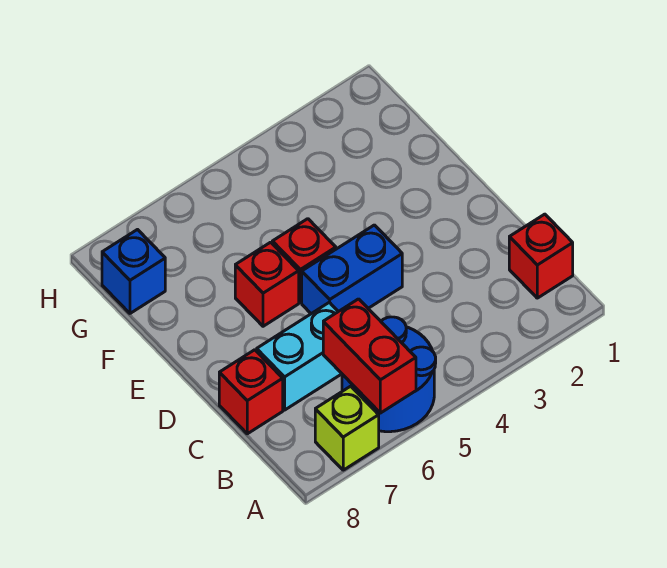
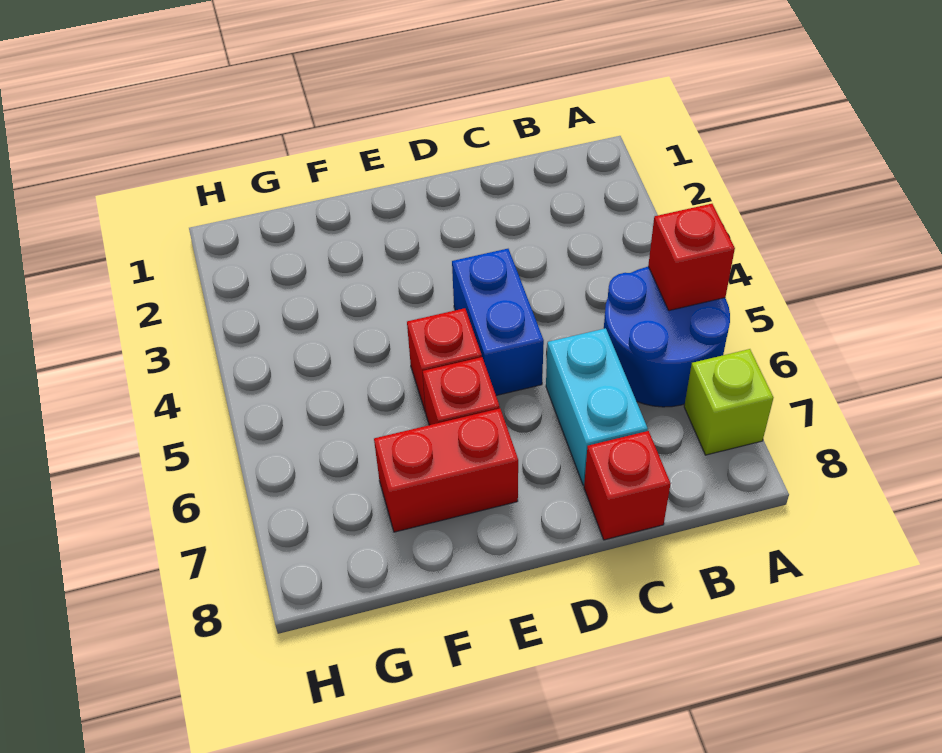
red brick A6:B6 level 2 -> red brick E7:F7 level 1
red brick B1 level 1 -> red brick A5 level 2
blue brick G8 level 1 -> none

